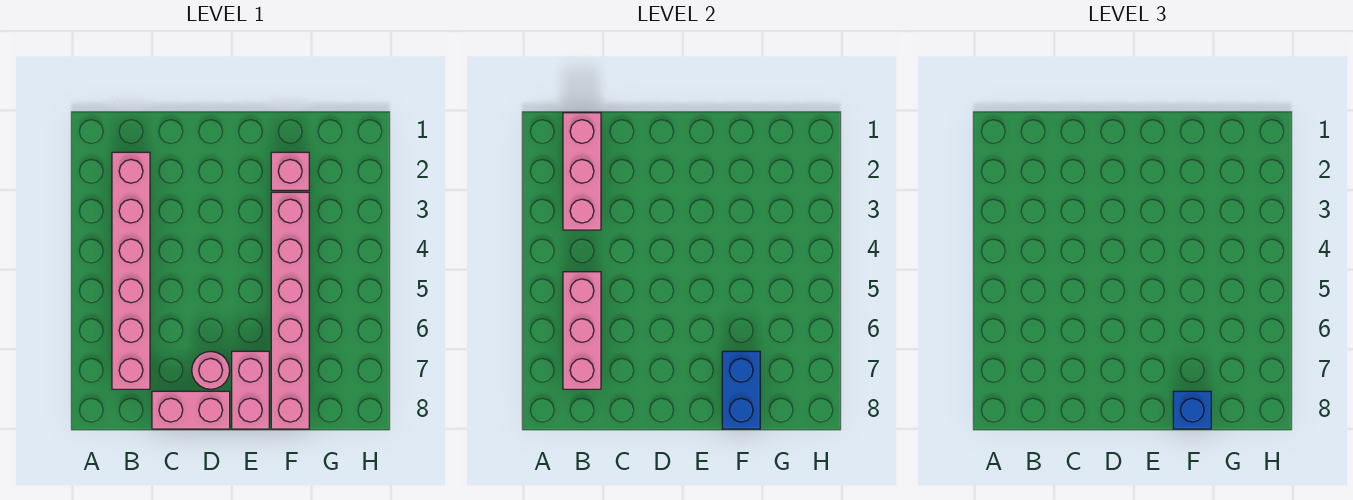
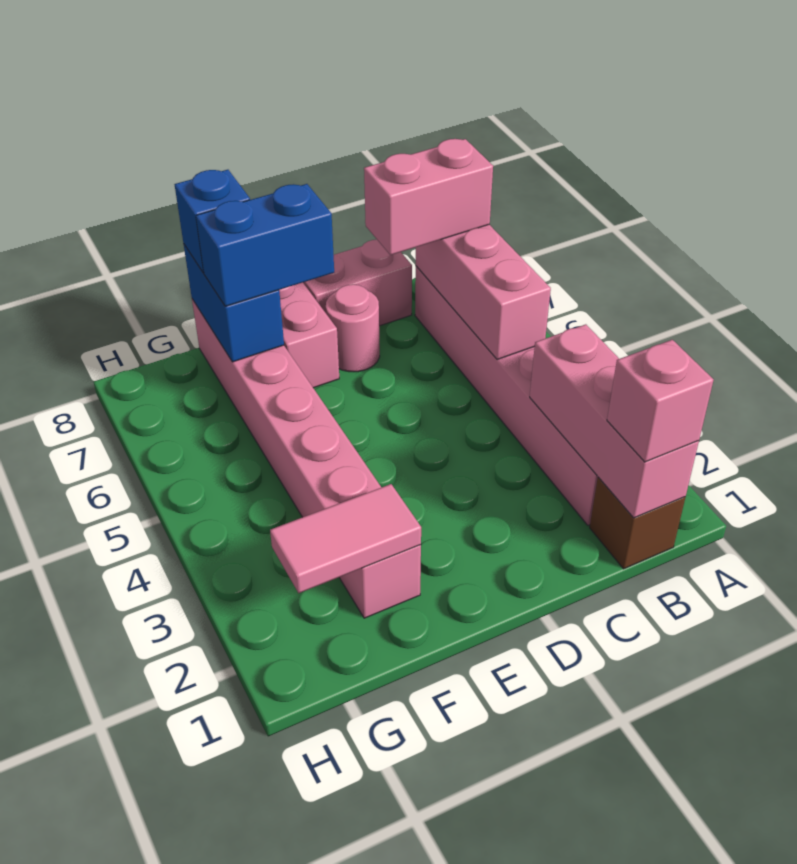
none -> brown brick B1 level 1
none -> pink brick B1 level 3
none -> pink brick B7:C7 level 3
none -> blue brick E7:F7 level 3
none -> pink tile F2:G2 level 2

